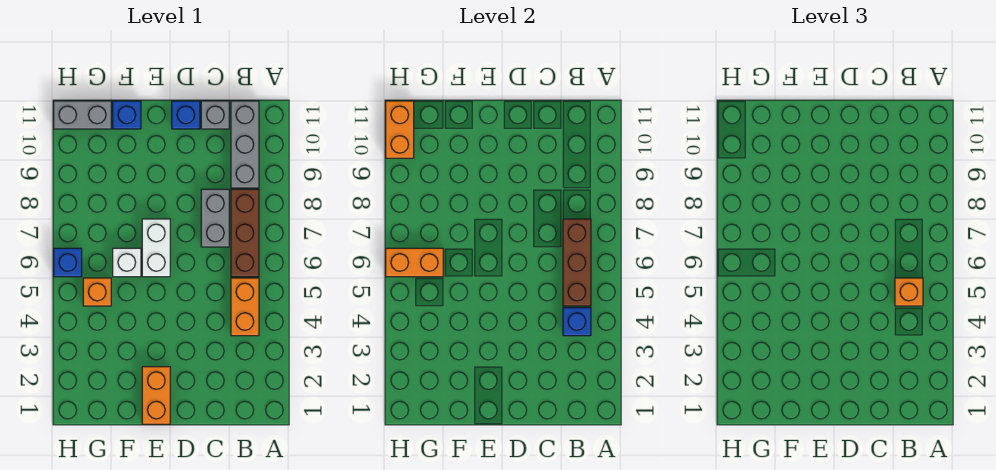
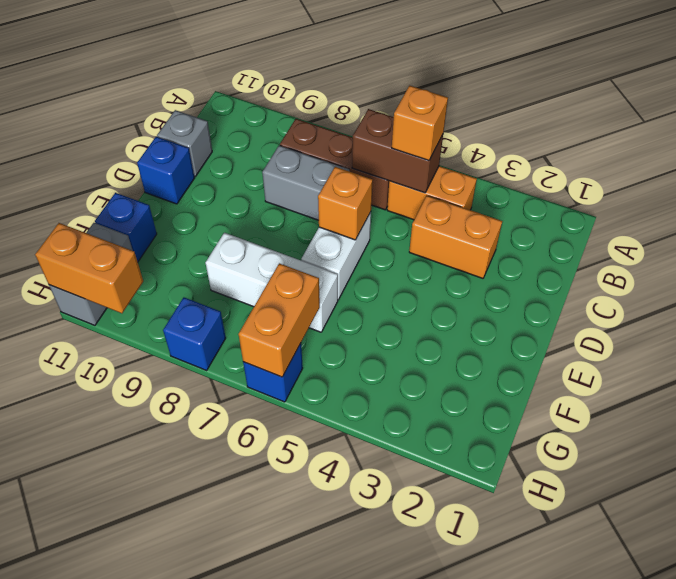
blue brick B4 level 2 -> blue brick H8 level 1
brown brick B5:B7 level 2 -> brown brick B5:B6 level 2
grey brick B9:B11 level 1 -> none
orange brick E1:E2 level 1 -> orange brick C3:C4 level 1
white brick E6:E7 level 1 -> white brick D6:E6 level 1
white brick F6 level 1 -> white brick F6:F8 level 1
orange brick G5 level 1 -> orange brick D6 level 2

